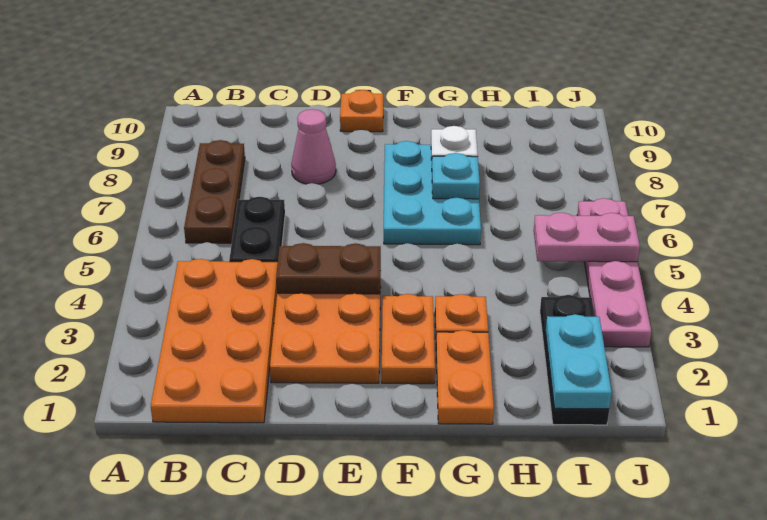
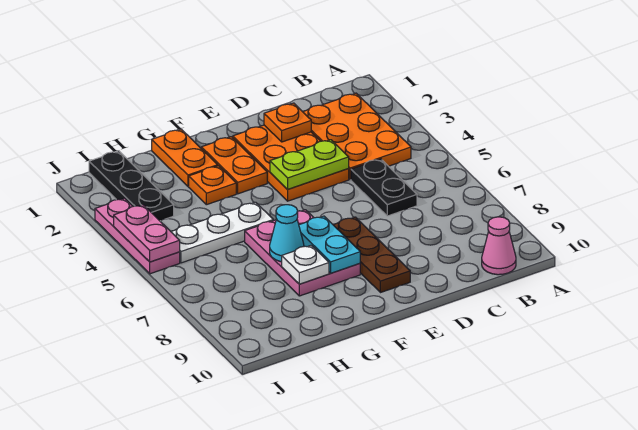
orange plate B1:C4 level 1 -> orange plate B2:C4 level 1
brown plate B6:B8 level 1 -> brown plate E7:E9 level 1
brown plate D4:E4 level 2 -> lime plate D4:E4 level 2
pink cone D8 level 1 -> pink cone B10 level 1
orange plate E10 level 1 -> orange plate D2 level 2
cyan plate F6:G8 level 1 -> pink plate F6:G8 level 1
none -> white plate G5:I5 level 1
cyan plate G7 level 2 -> cyan cone G7 level 2
cyan plate I1:I2 level 2 -> cyan plate F7:F8 level 2
pink plate I5:J5 level 2 -> pink plate J4:J5 level 2
pink plate J3:J6 level 1 -> pink plate J3:J5 level 1

